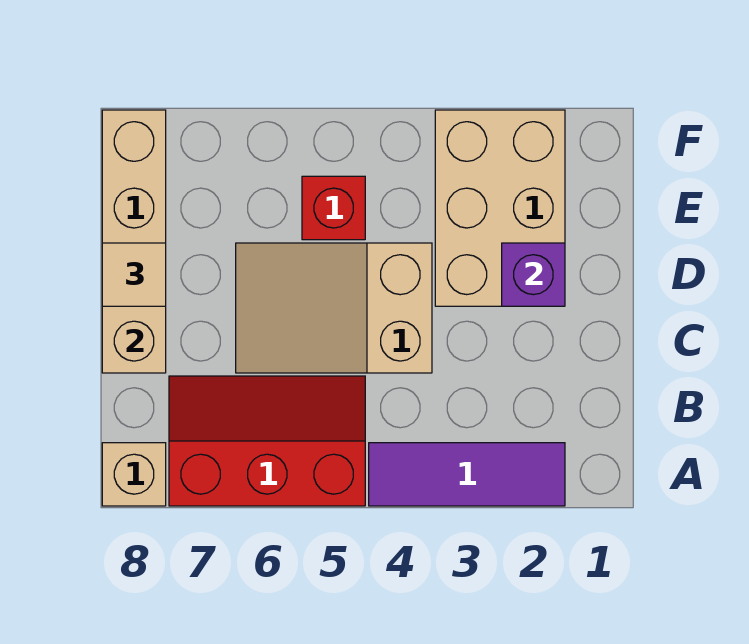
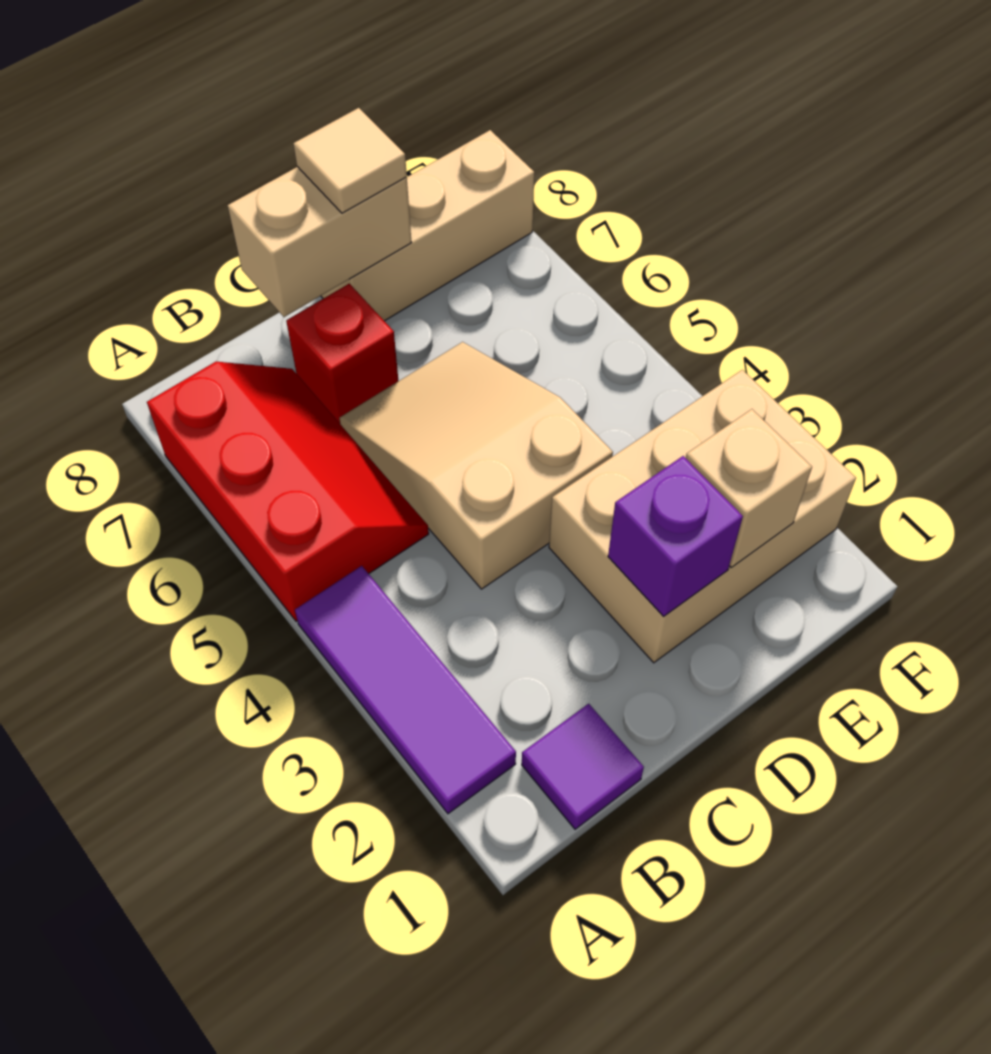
tan brick A8 level 1 -> tan brick E2 level 2
none -> purple tile B1 level 1
red brick E5 level 1 -> red brick C7 level 1

